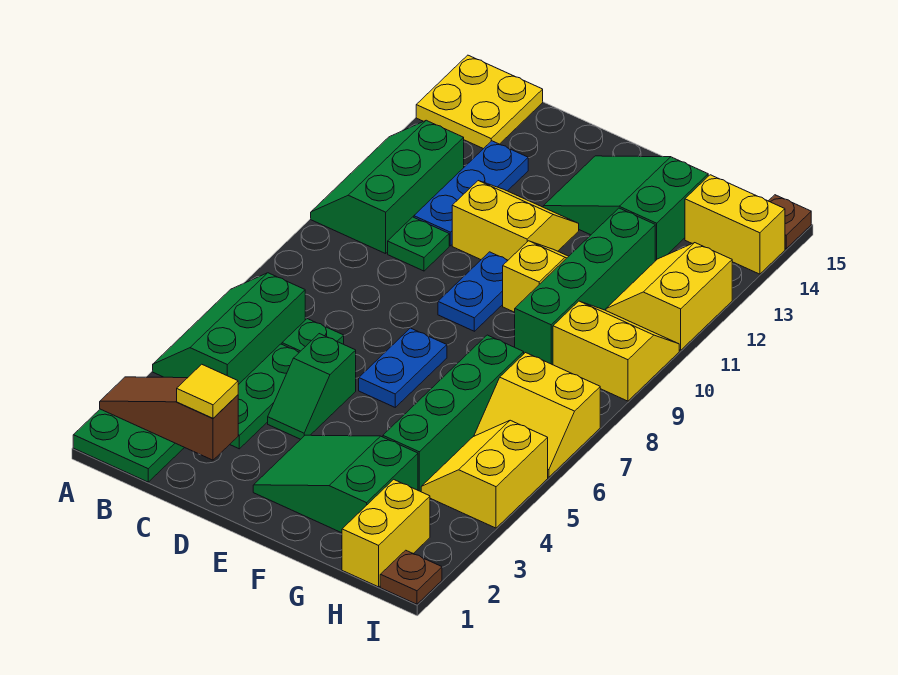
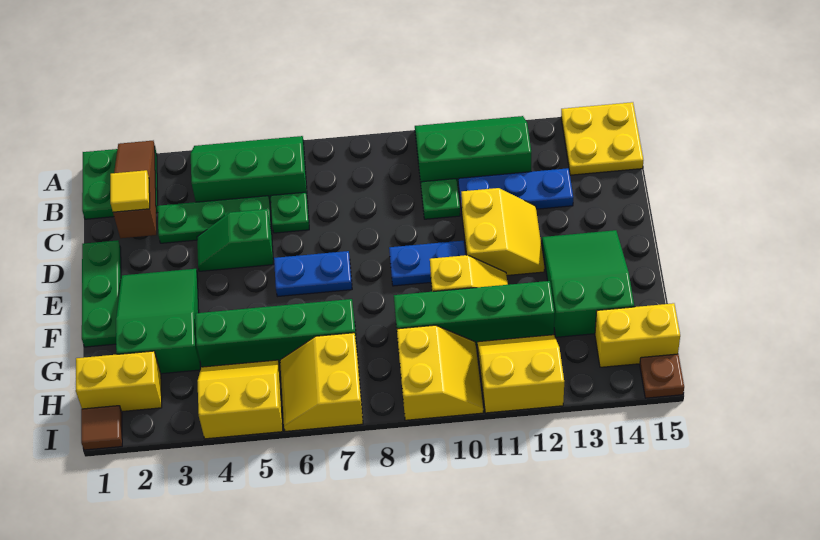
none -> green plate D1:F1 level 1
yellow brick H14:I14 level 1 -> yellow brick H14:H15 level 1
brown plate I1 level 1 -> brown tile I1 level 1

